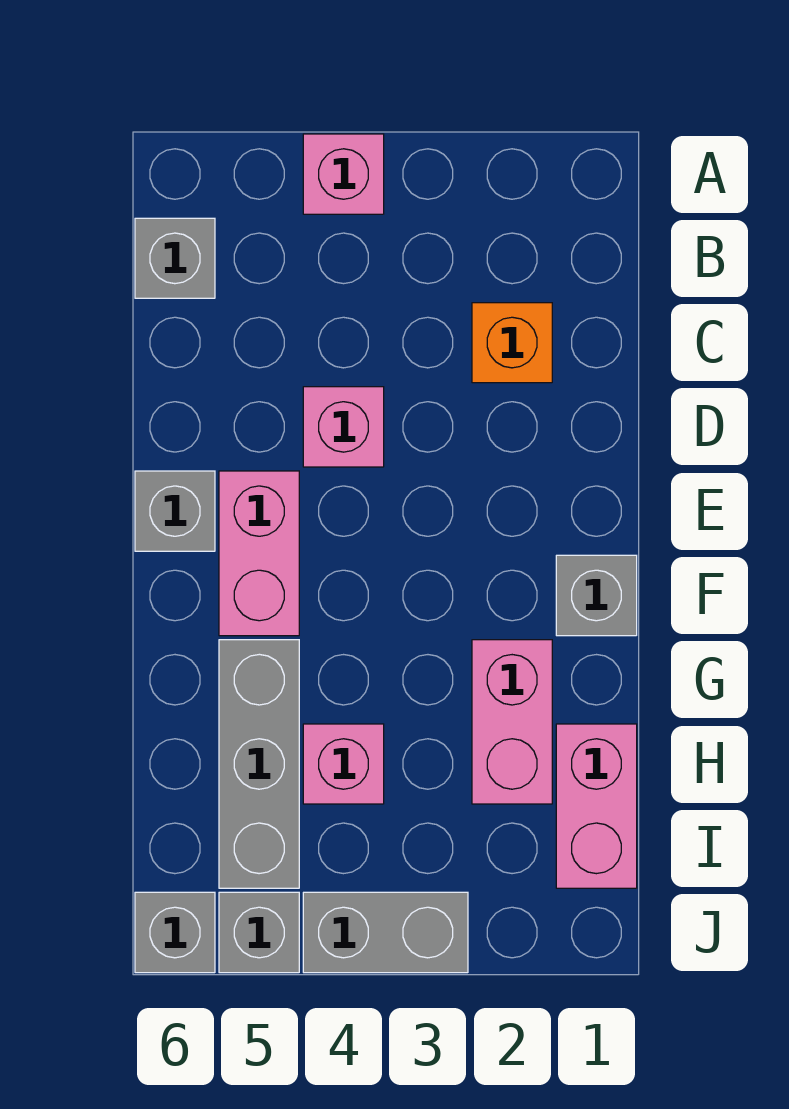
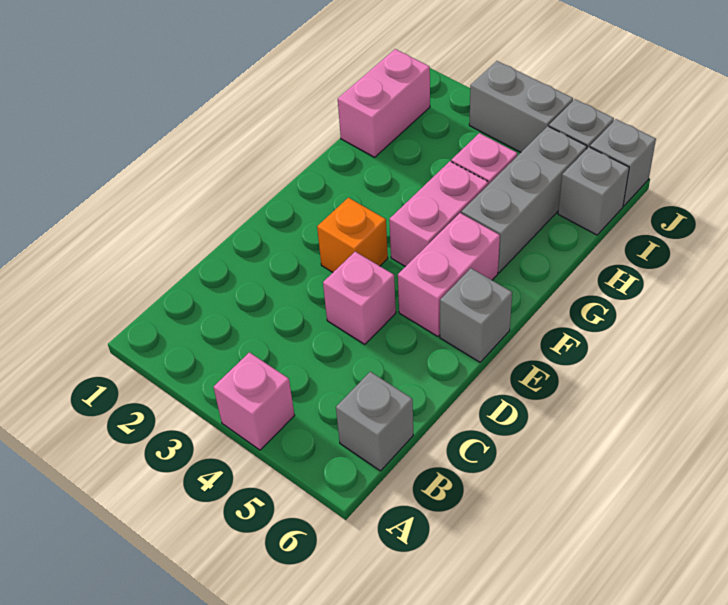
orange brick C2 level 1 -> orange brick E3 level 1
grey brick F1 level 1 -> grey brick I6 level 1
pink brick G2:H2 level 1 -> pink brick F4:G4 level 1

